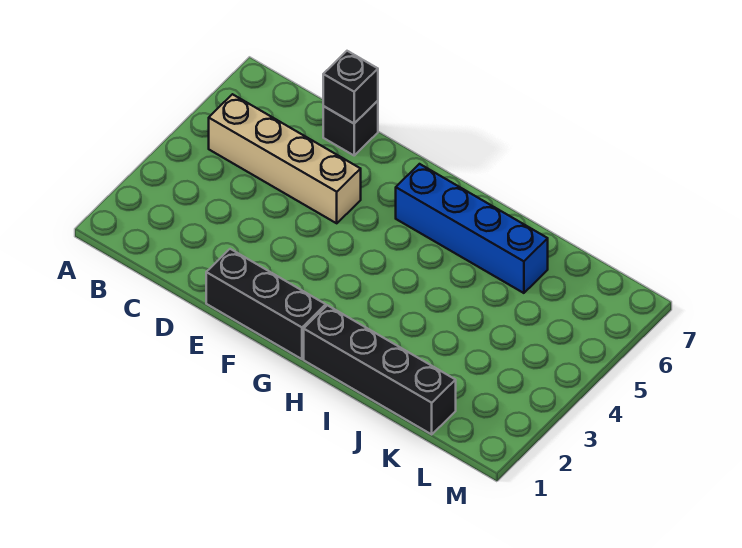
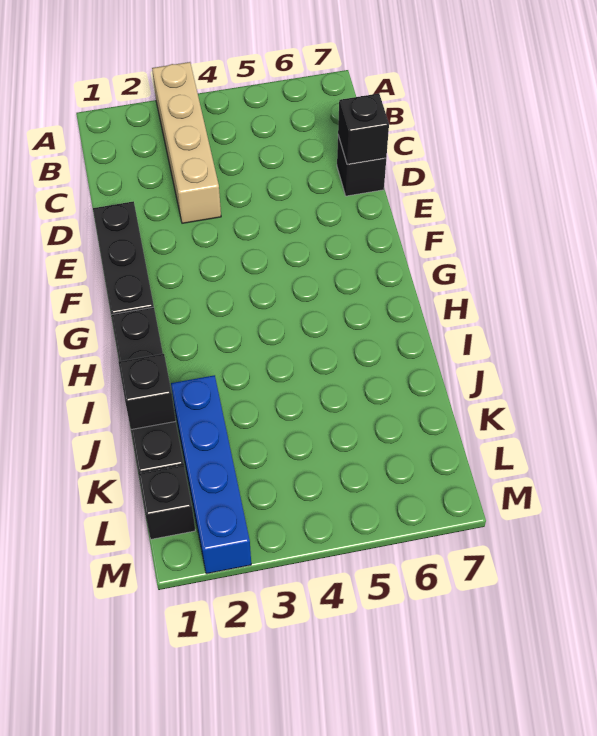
tan brick B5:E5 level 1 -> tan brick A3:D3 level 1
blue brick G6:J6 level 1 -> blue brick J2:M2 level 1
none -> black brick J1 level 2
none -> black brick L1 level 1

